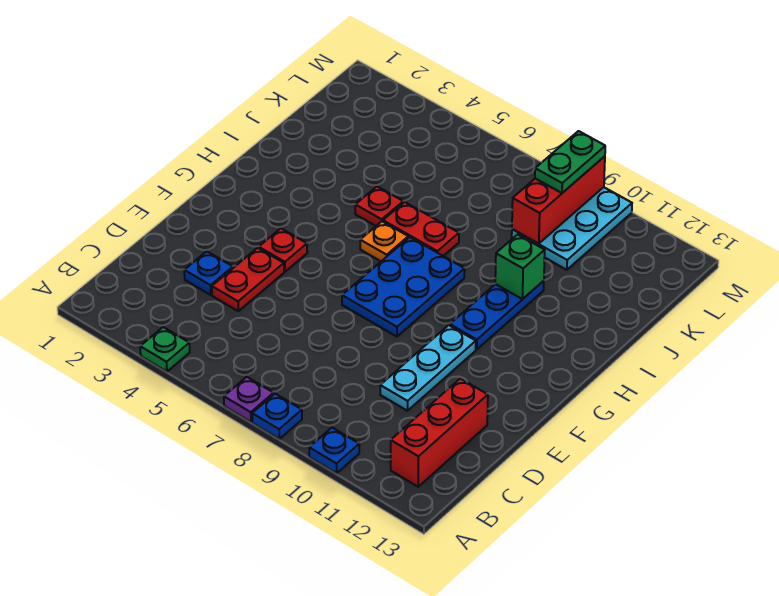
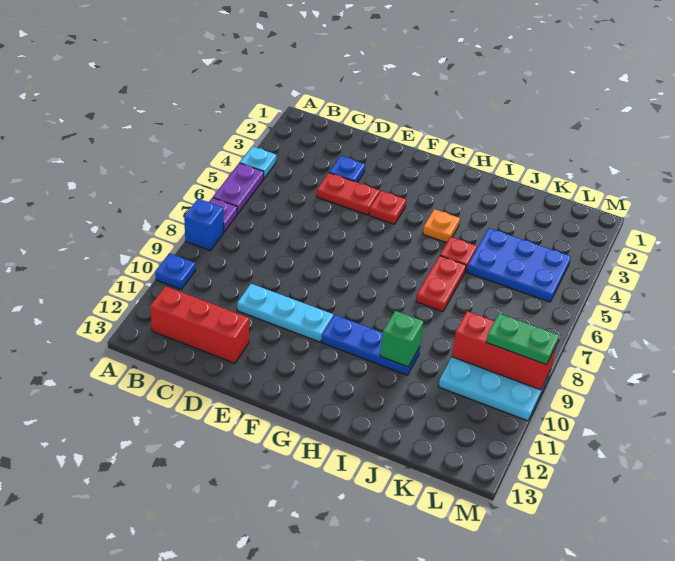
green plate A4 level 1 -> cyan plate A4 level 1
none -> purple plate A5:A6 level 1
blue plate A8 level 1 -> blue brick A8 level 1
blue plate F7:H8 level 1 -> blue plate J4:L5 level 1
orange plate H6 level 1 -> orange plate H4 level 1

